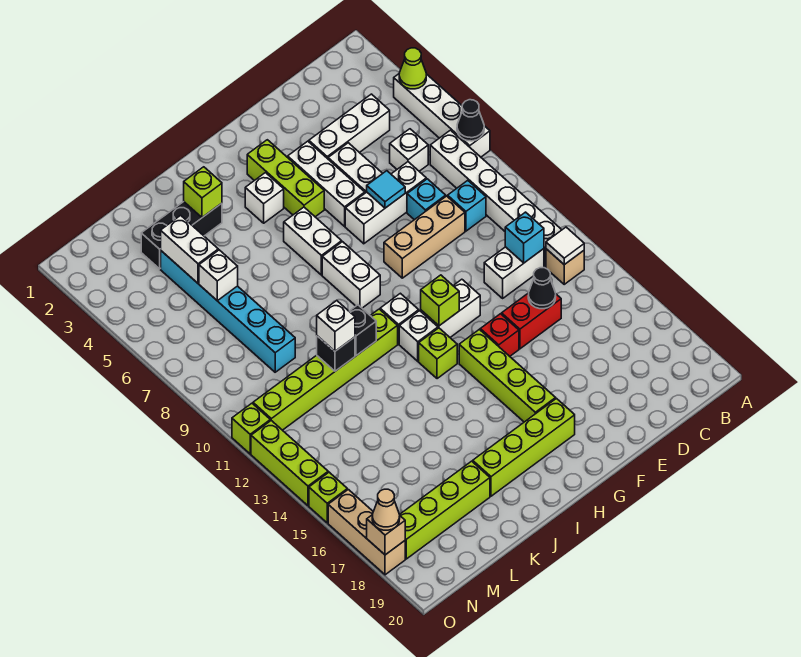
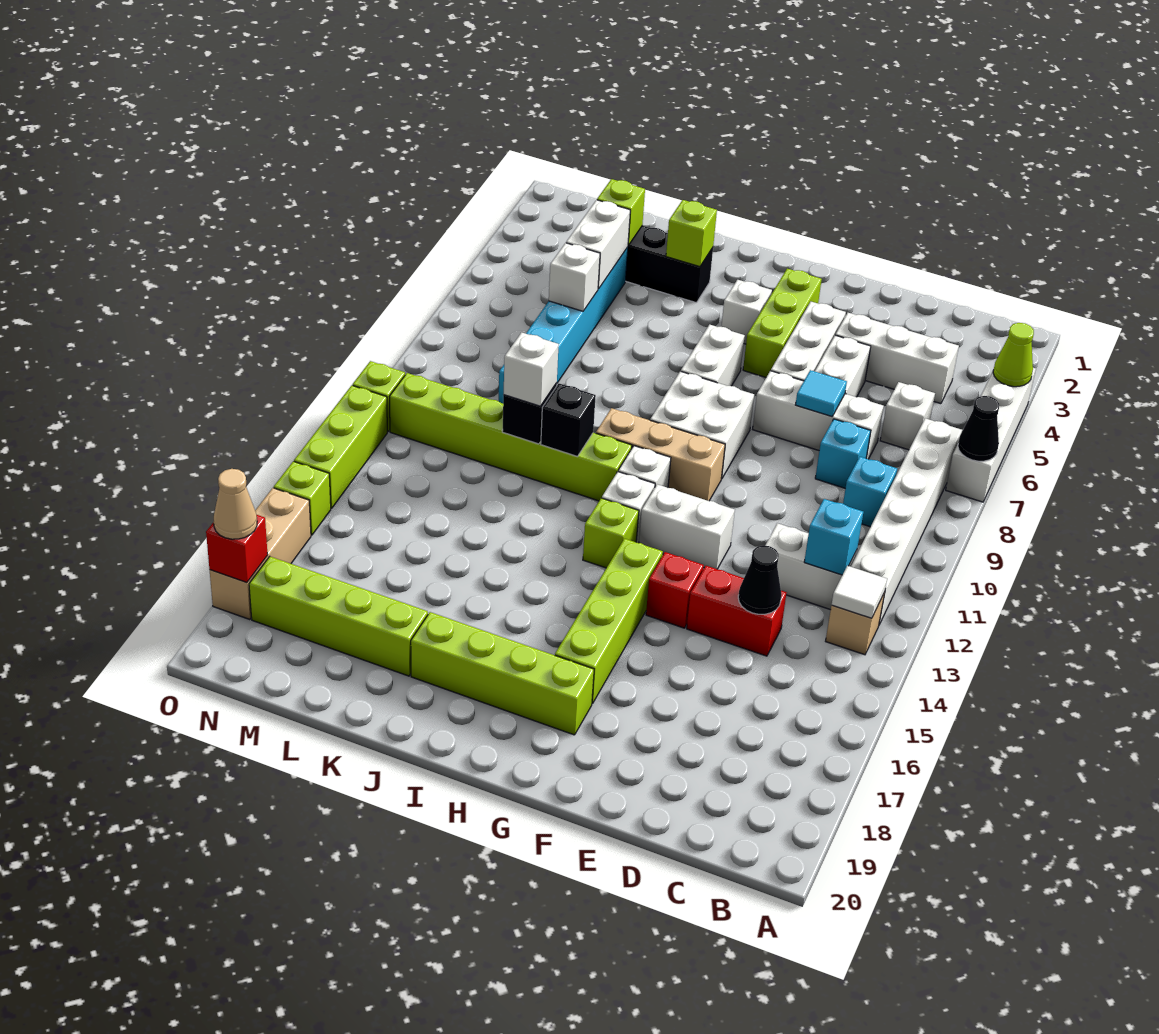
tan brick D9:F9 level 1 -> tan brick G10:I10 level 1
lime brick G12 level 2 -> lime brick L3 level 2
white brick H8:H9 level 1 -> white brick G8:H9 level 1
tan brick O18 level 2 -> red brick O18 level 2

